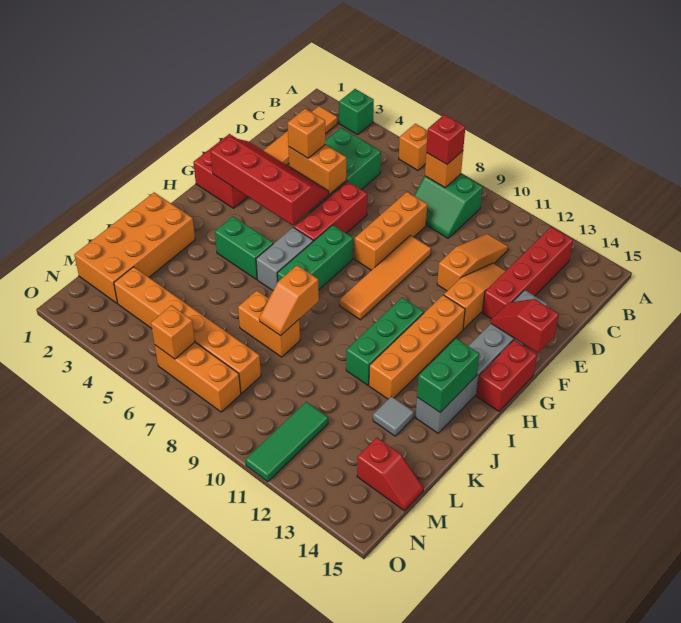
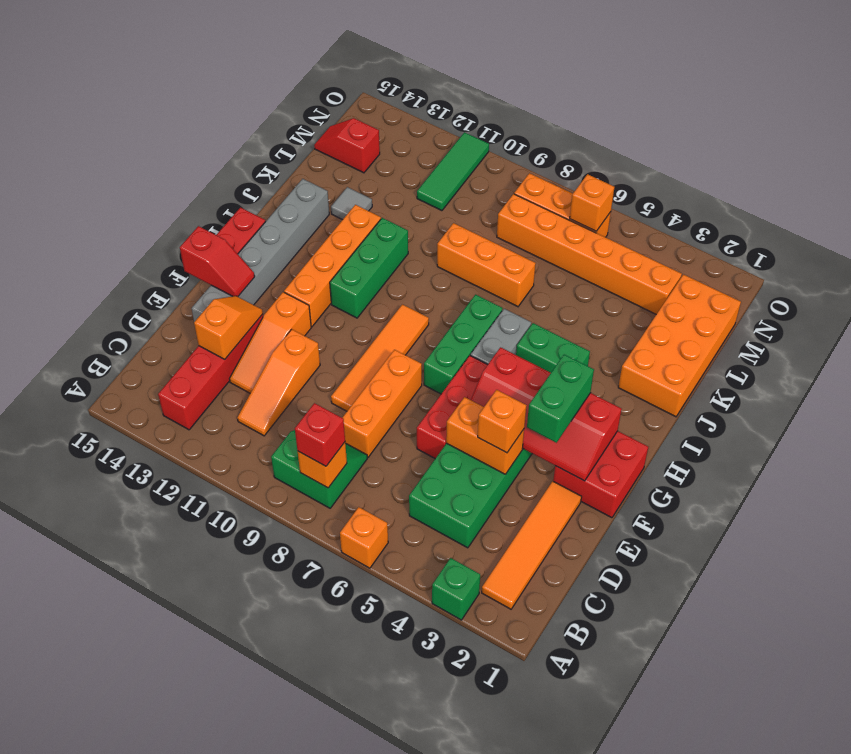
green brick I14:J14 level 2 -> green brick F3:G3 level 3
orange slope J8:K8 level 2 top J -> orange slope D13:E13 level 2 top D
orange brick K7:K8 level 1 -> orange brick K7:K9 level 1

